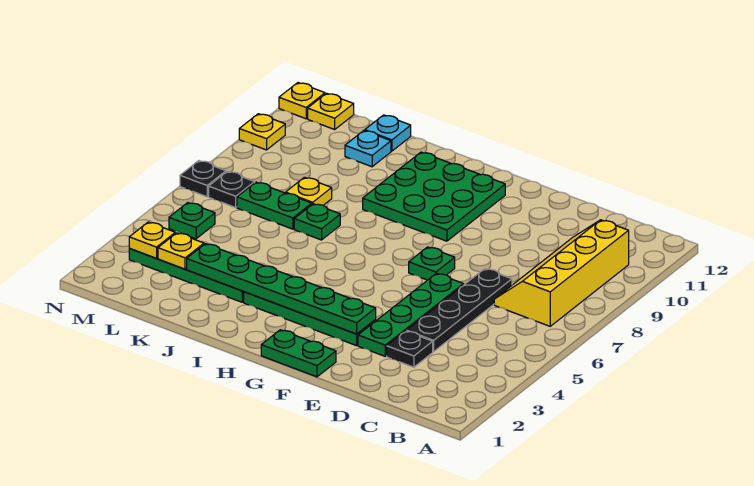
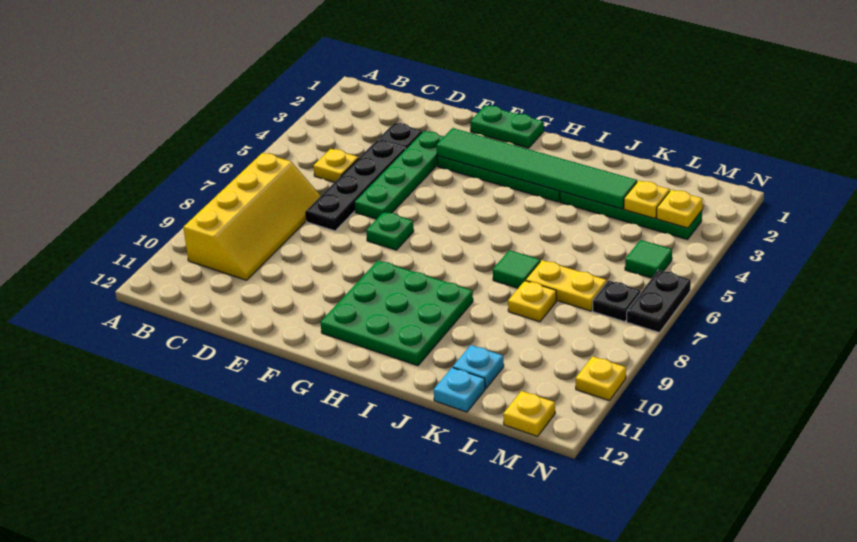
green plate F3:K3 level 2 -> green tile F3:K3 level 2
green plate J7 level 1 -> green tile J7 level 1
green plate K7:L7 level 1 -> yellow plate K7:L7 level 1
green plate M5 level 1 -> green tile M5 level 1
black plate N7 level 1 -> black plate N6:N7 level 1
yellow plate N12 level 1 -> yellow plate C5 level 1

